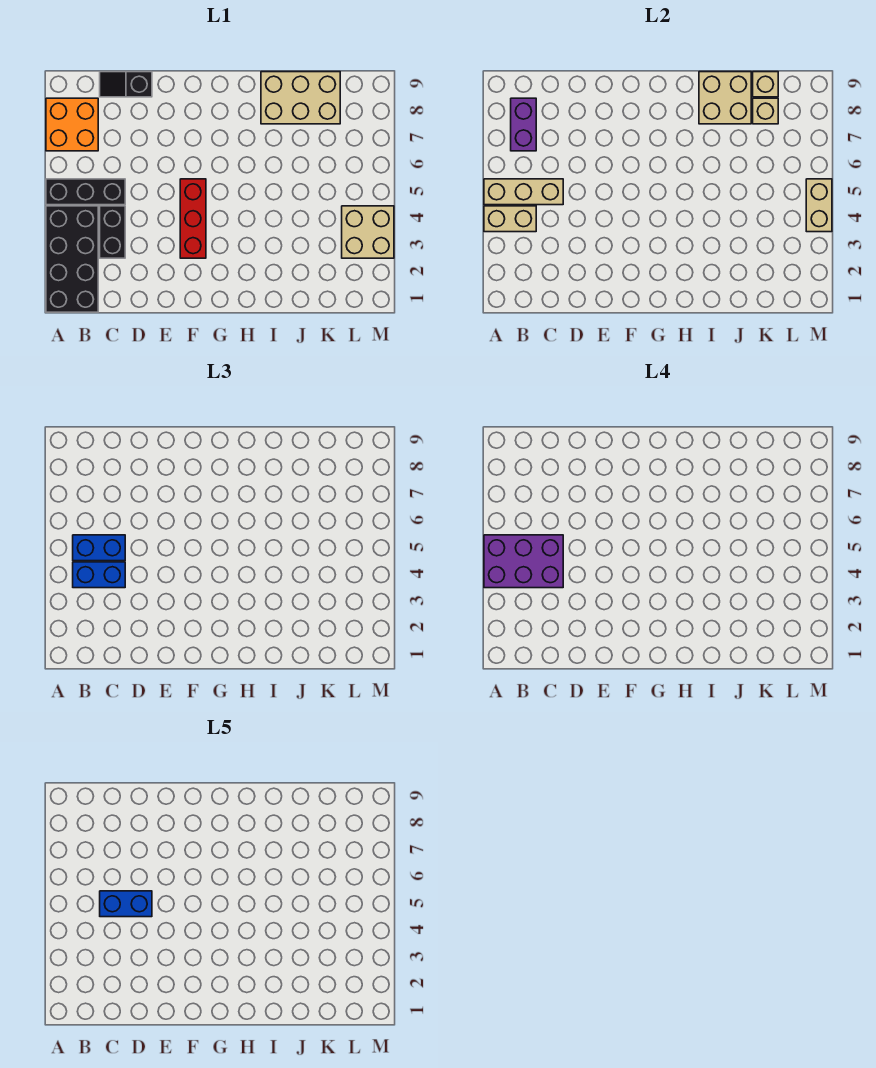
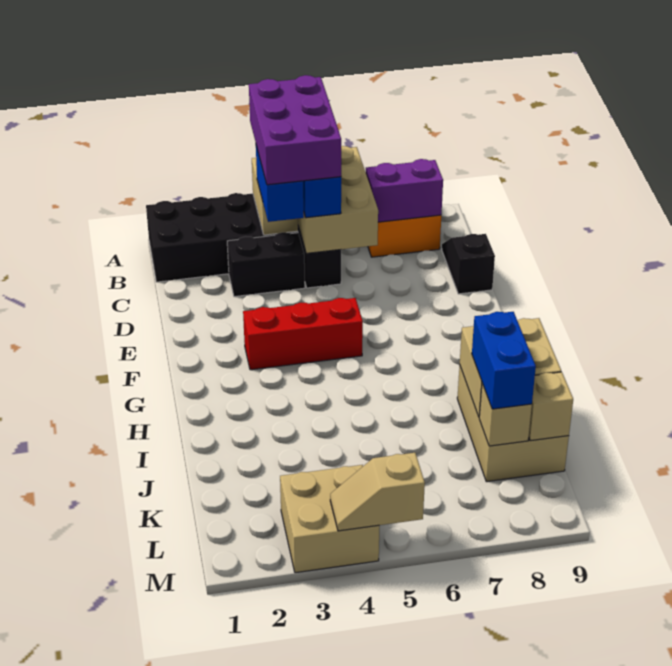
tan brick A5:C5 level 2 -> tan brick A5:C6 level 2
blue brick C5:D5 level 5 -> blue brick J8:K8 level 3
tan brick M4:M5 level 2 -> tan slope M4:M5 level 2 top 5

